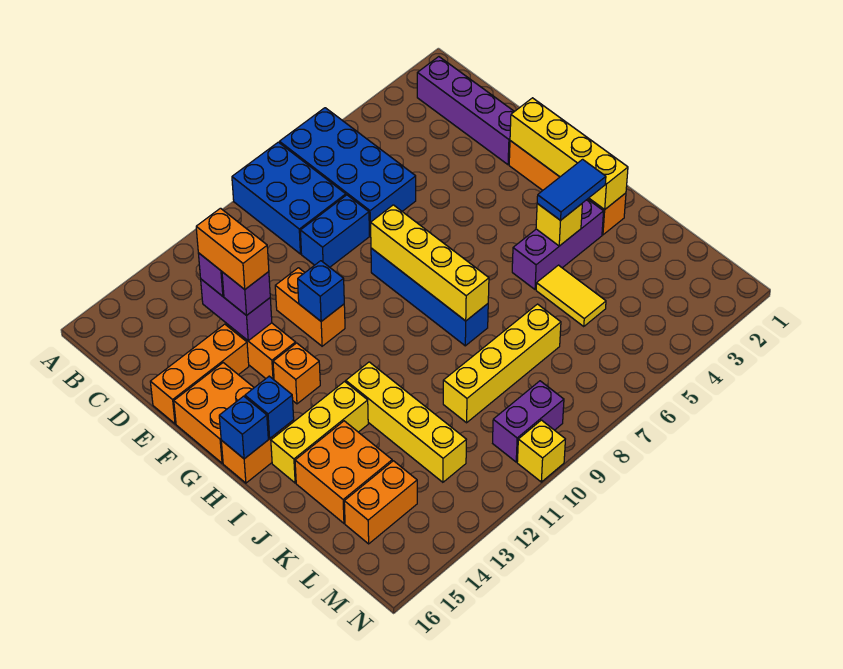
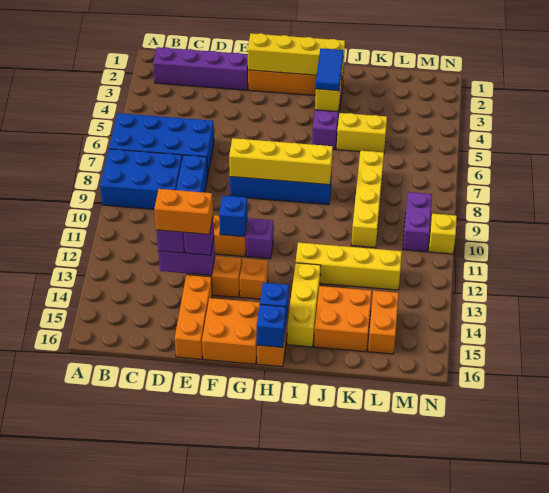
none -> purple brick G11 level 1
yellow tile J5:K5 level 1 -> yellow brick J5:K5 level 1

